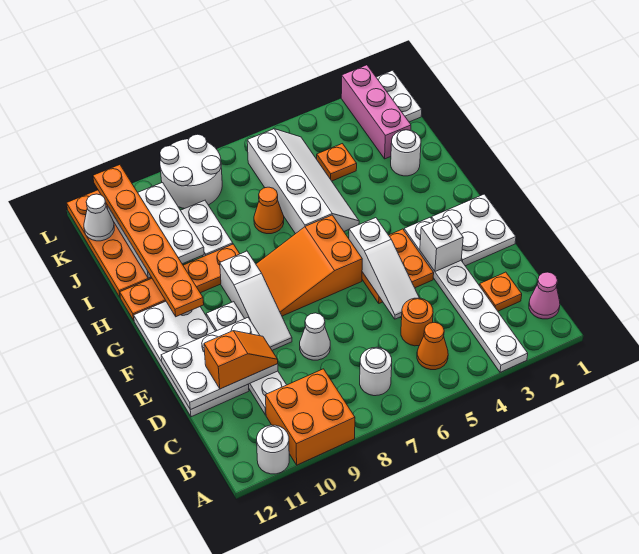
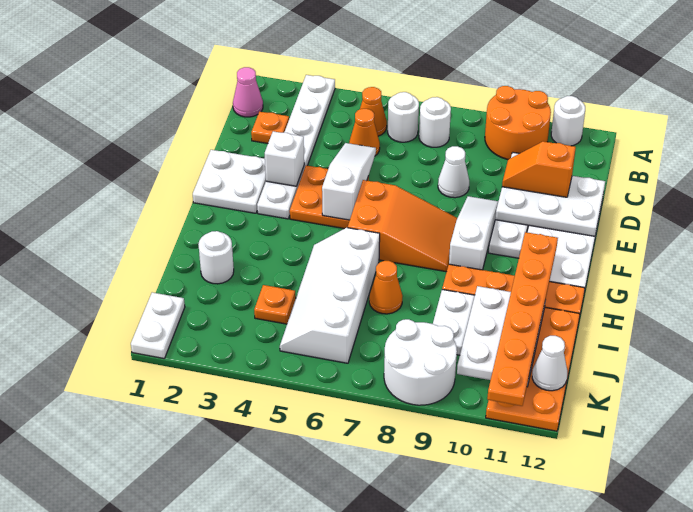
orange brick A9:B10 level 1 -> orange round brick A9:B10 level 1
none -> white round brick B6 level 1
orange round brick C5 level 1 -> orange cone C5 level 1
pink brick J2:L2 level 1 -> none

